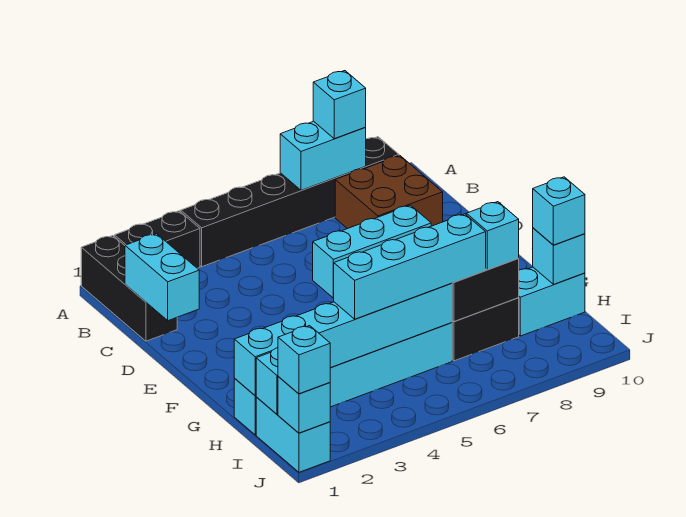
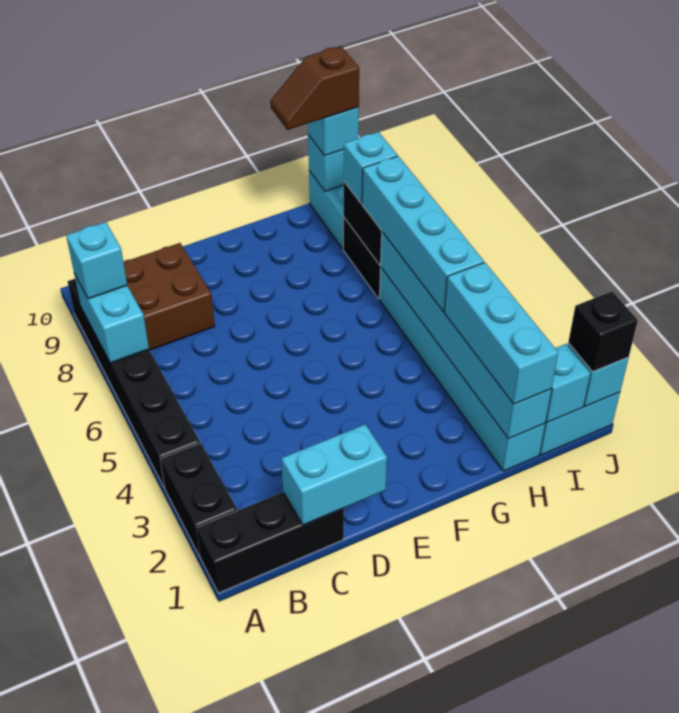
cyan brick D6:D8 level 1 -> cyan brick H1:H3 level 3
none -> brown slope G10:H10 level 4 top H
cyan brick J1 level 3 -> black brick J1 level 3

